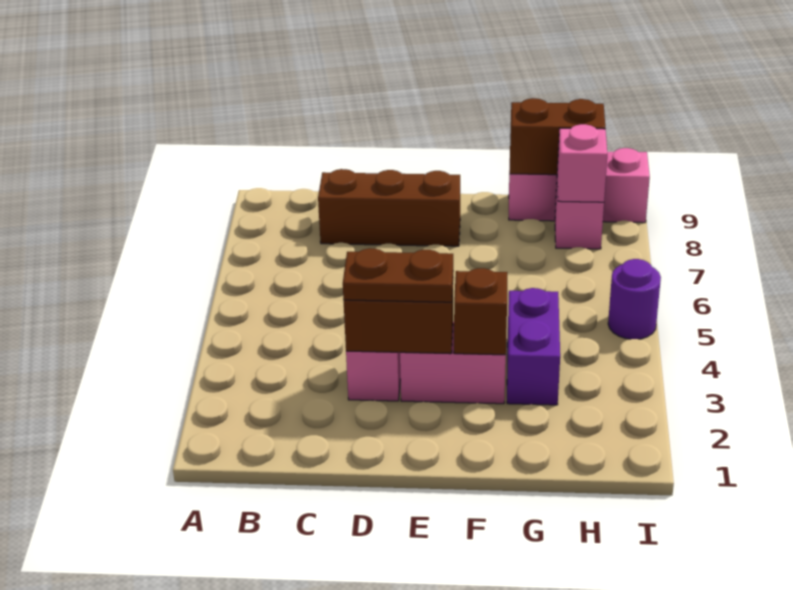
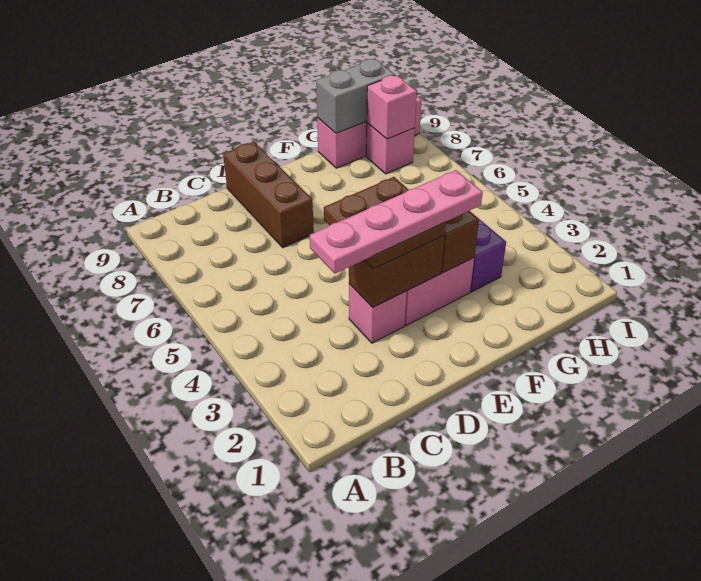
none -> pink plate C3:F3 level 4
brown brick C8:E8 level 1 -> brown brick D7:D9 level 1
brown plate D3:E3 level 3 -> brown plate D3:E4 level 3
brown brick G9:H9 level 2 -> grey brick G9:H9 level 2
purple round brick I5 level 1 -> none

